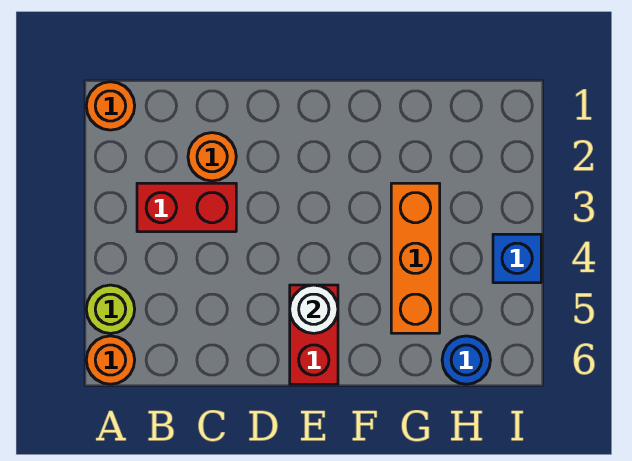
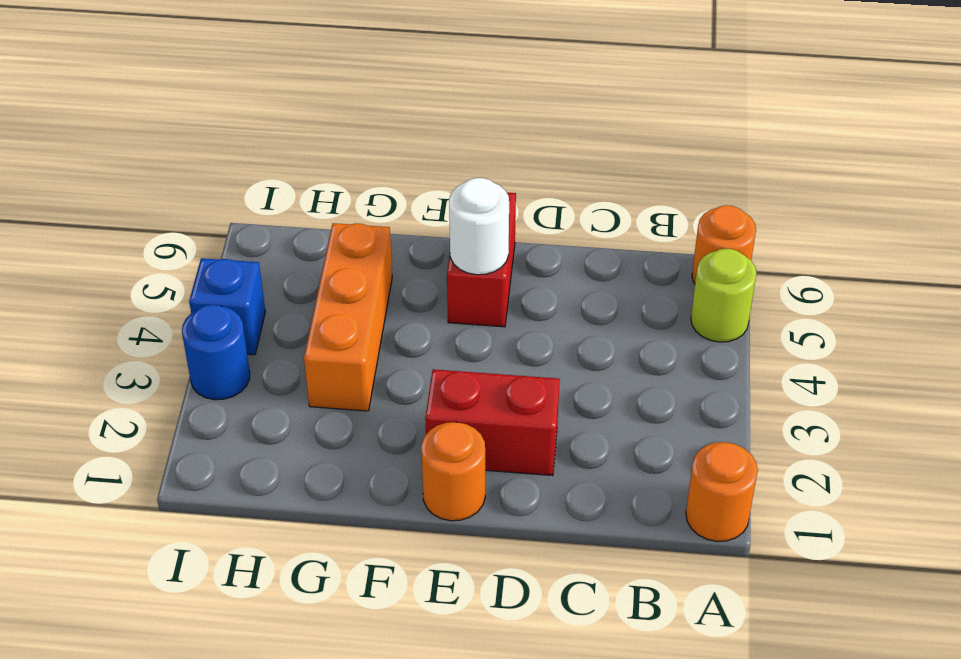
red brick B3:C3 level 1 -> red brick D2:E2 level 1
orange round brick C2 level 1 -> orange round brick E1 level 1
blue round brick H6 level 1 -> blue round brick I3 level 1

